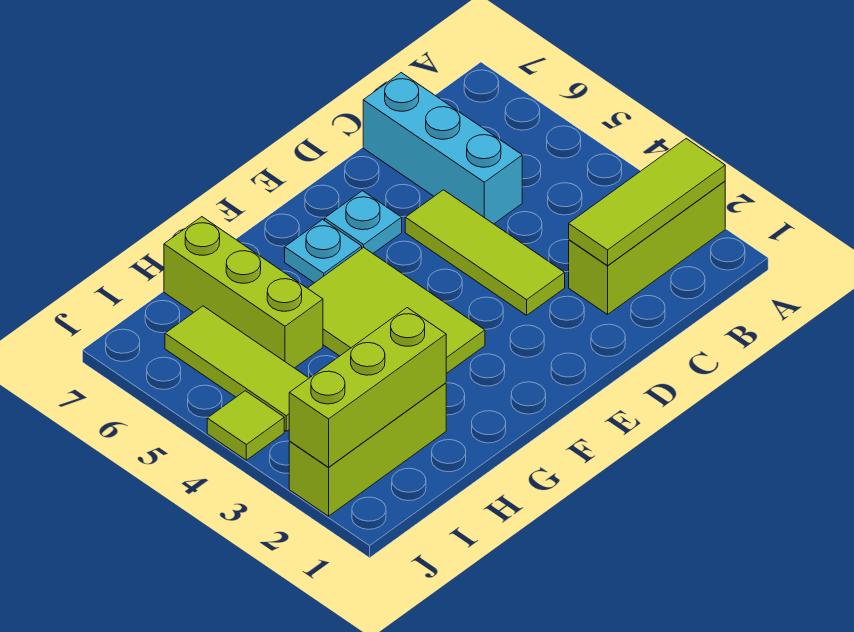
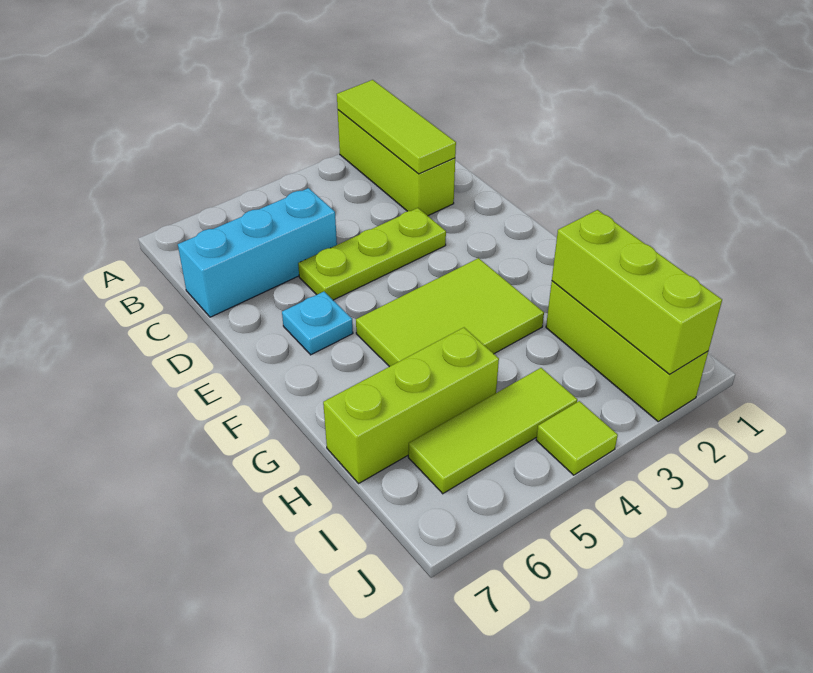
lime tile D3:D5 level 1 -> lime plate D3:D5 level 1
cyan plate F6 level 1 -> none

